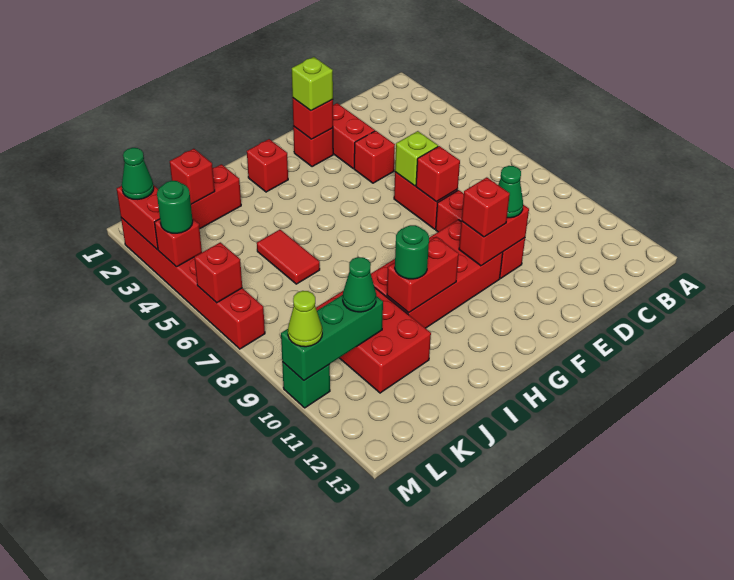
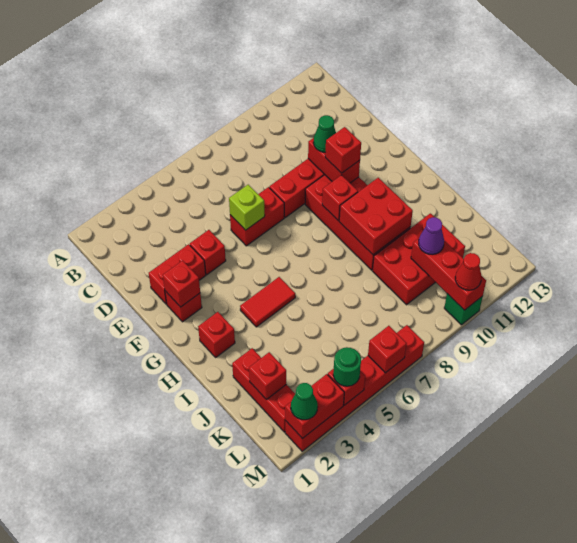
red brick E7 level 2 -> red brick G9 level 2
lime brick F2 level 3 -> none
red brick H10:I10 level 2 -> red brick H9:I10 level 2
green round brick I10 level 3 -> none
red tile J5:J6 level 1 -> red tile H4:H5 level 1
green brick K10:M10 level 2 -> red brick K10:M10 level 2
green cone K10 level 3 -> purple cone K10 level 3
lime cone M10 level 3 -> red cone M10 level 3

